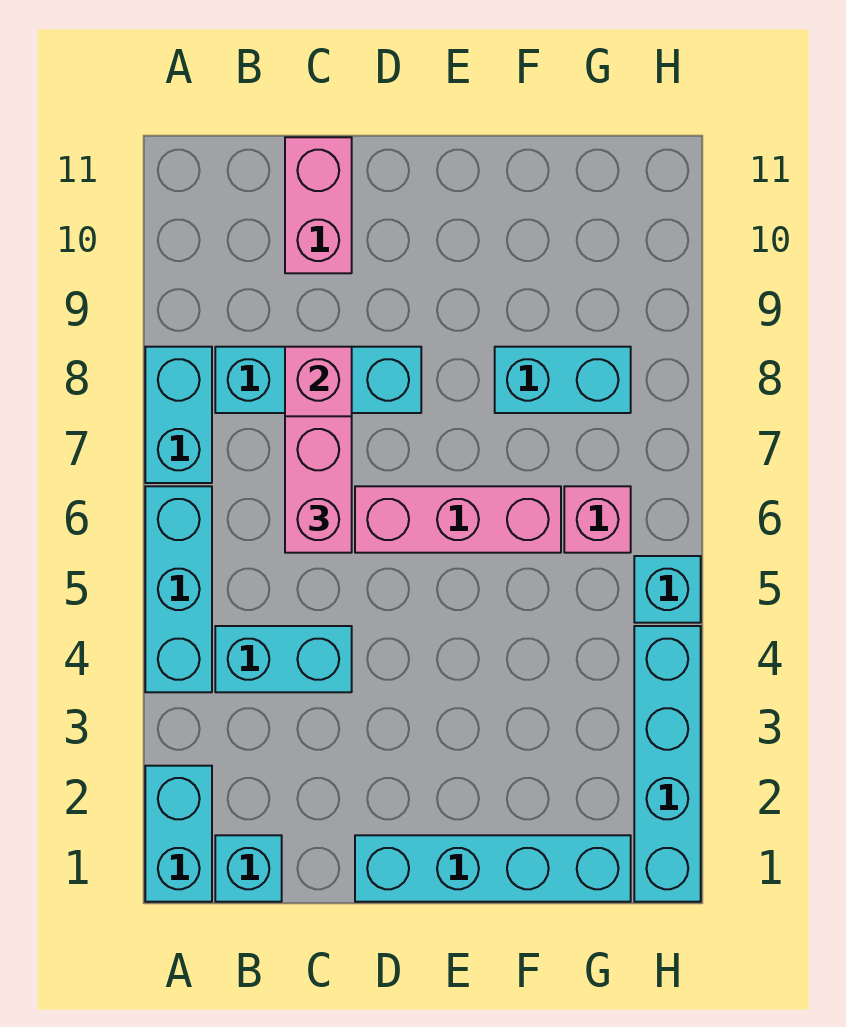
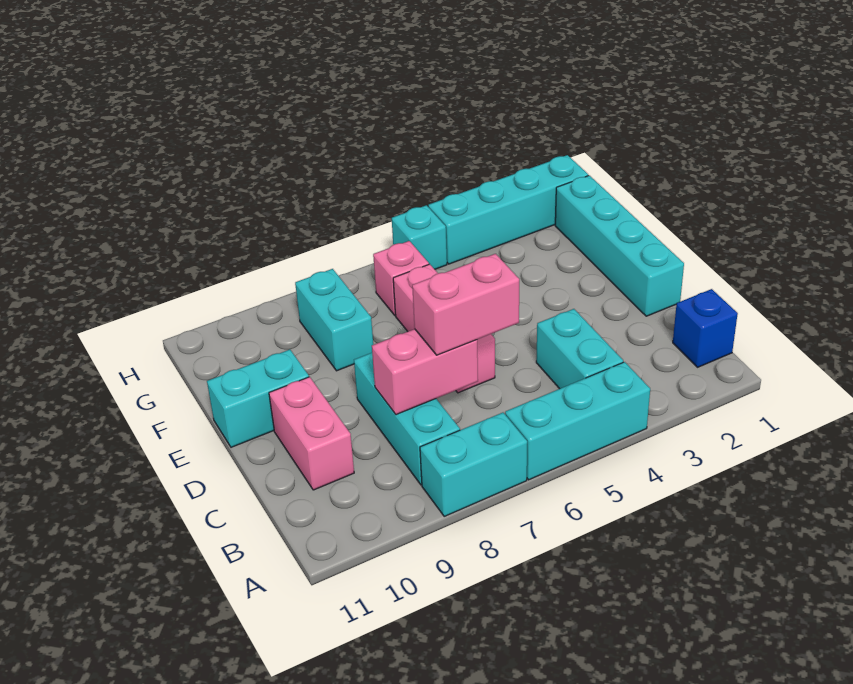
cyan brick A1:A2 level 1 -> cyan brick E10:E11 level 1
cyan brick B1 level 1 -> blue brick B1 level 1
pink brick C10:C11 level 1 -> pink brick C10:D10 level 1

